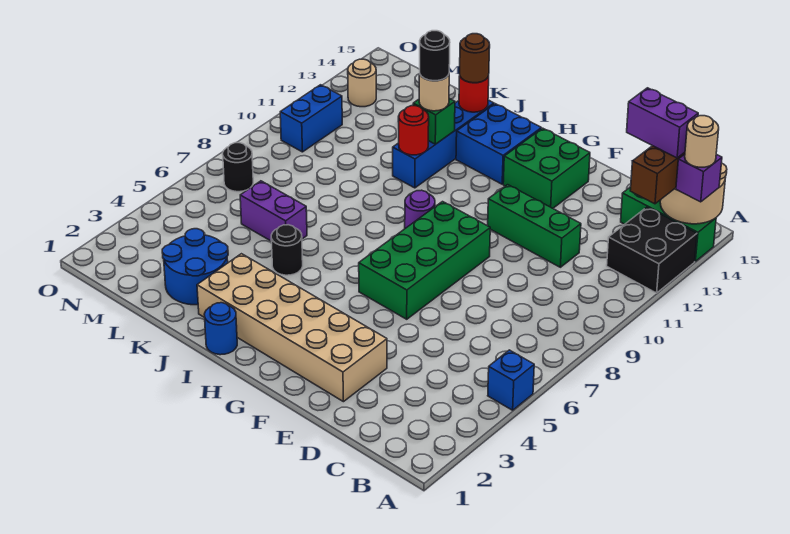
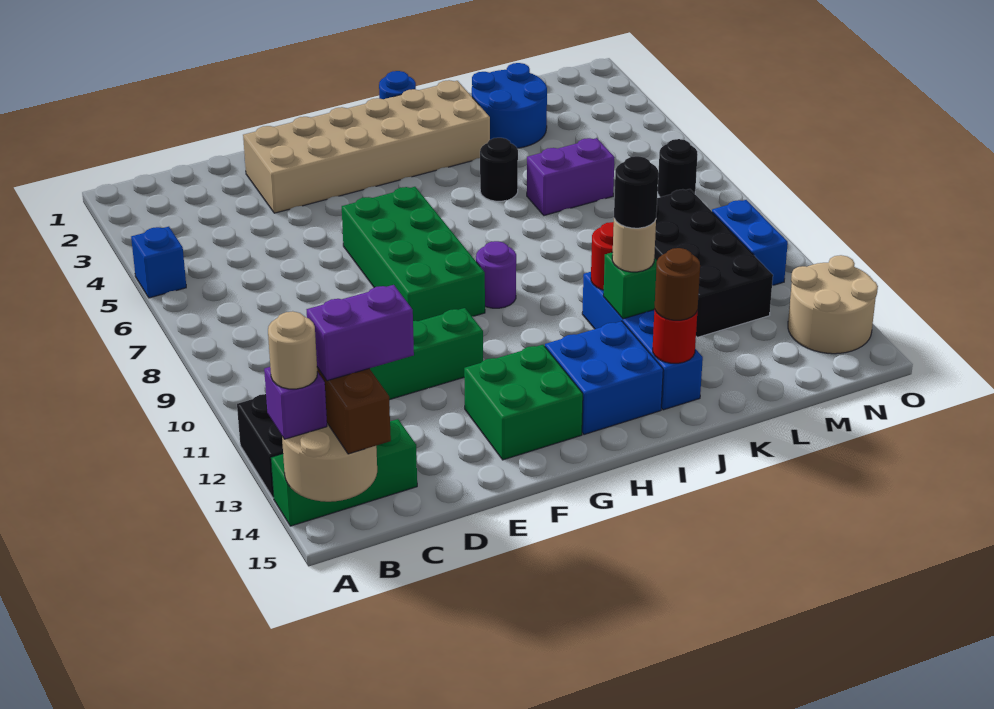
none -> black brick L9:M12 level 1
tan round brick N13 level 1 -> tan round brick N13:O14 level 1

